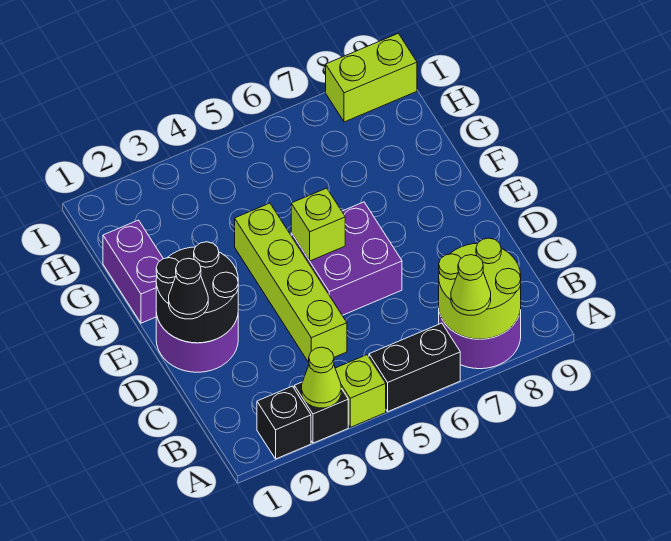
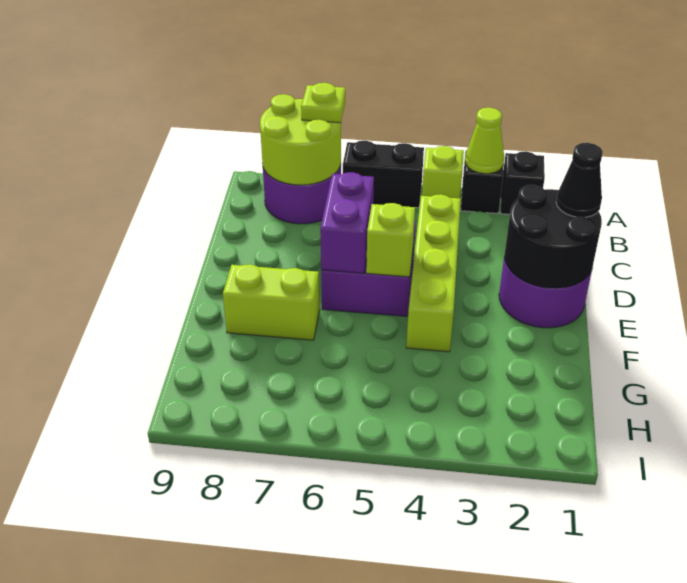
lime cone A7 level 3 -> lime plate A7 level 3
purple brick F1:G1 level 1 -> purple brick D6:E6 level 2
lime brick I8:I9 level 1 -> lime brick F7:F8 level 1

